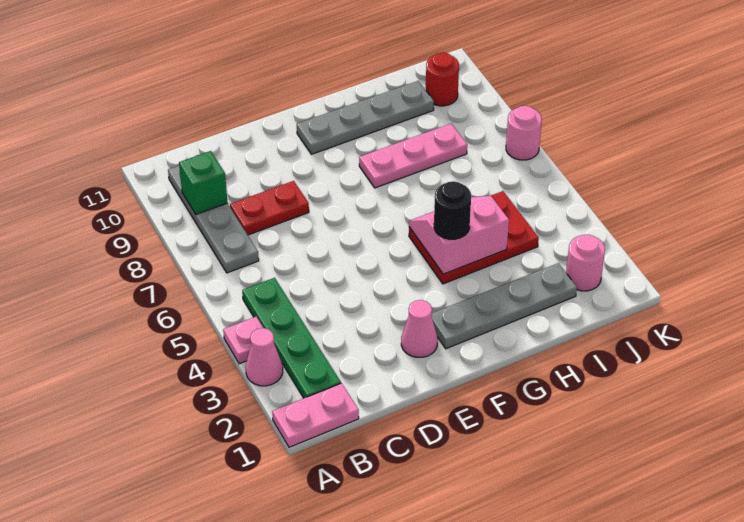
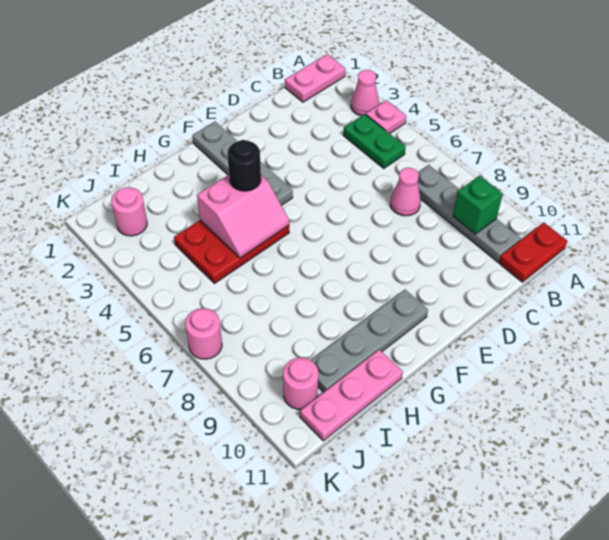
green plate B2:B5 level 1 -> green plate B4:B5 level 1
red plate C8:D8 level 1 -> red plate A11:B11 level 1
pink cone E2 level 1 -> pink cone C7 level 1
grey plate F2:I2 level 1 -> grey plate F1:F4 level 1
pink plate G8:I8 level 1 -> pink plate H11:J11 level 1
red round brick J10 level 1 -> pink round brick J10 level 1

